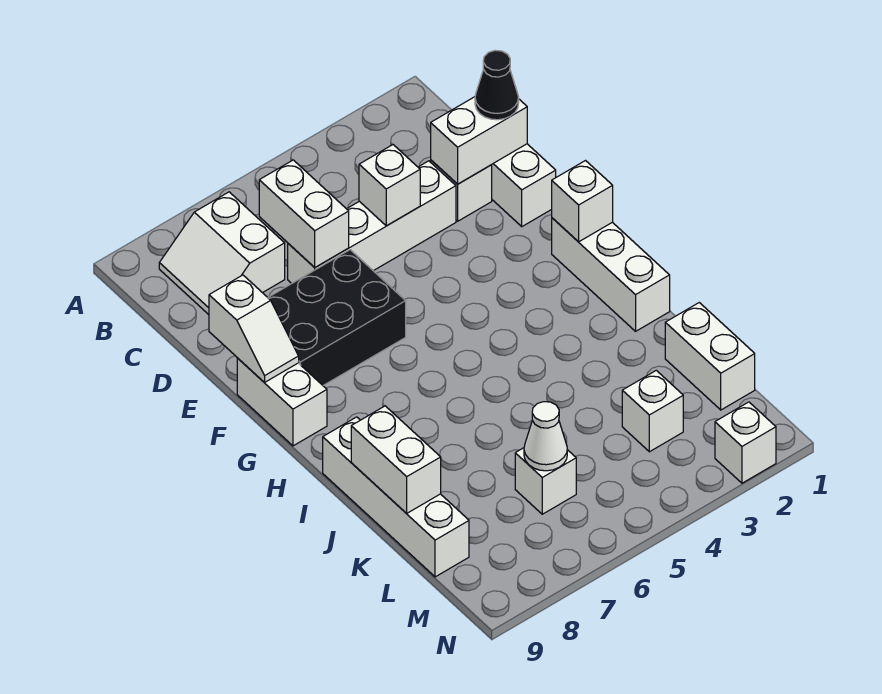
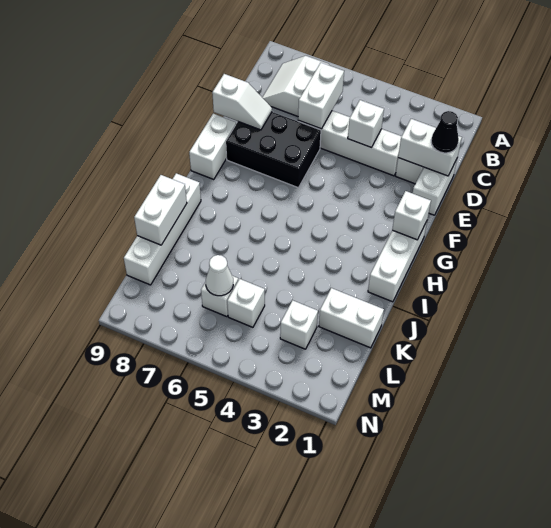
white slope E9:F9 level 2 top E -> white slope E8:E9 level 2 top 9
white brick K1:L1 level 1 -> white brick K1:K2 level 1
white brick N2 level 1 -> white brick L5 level 1

